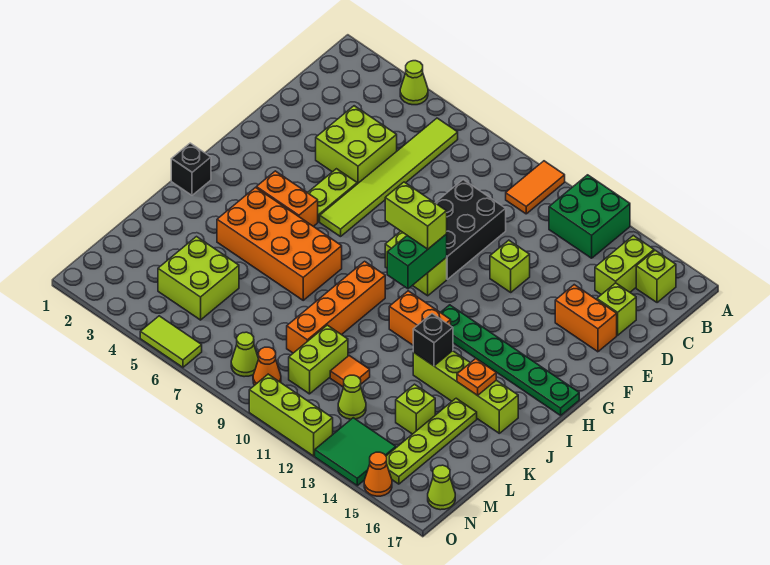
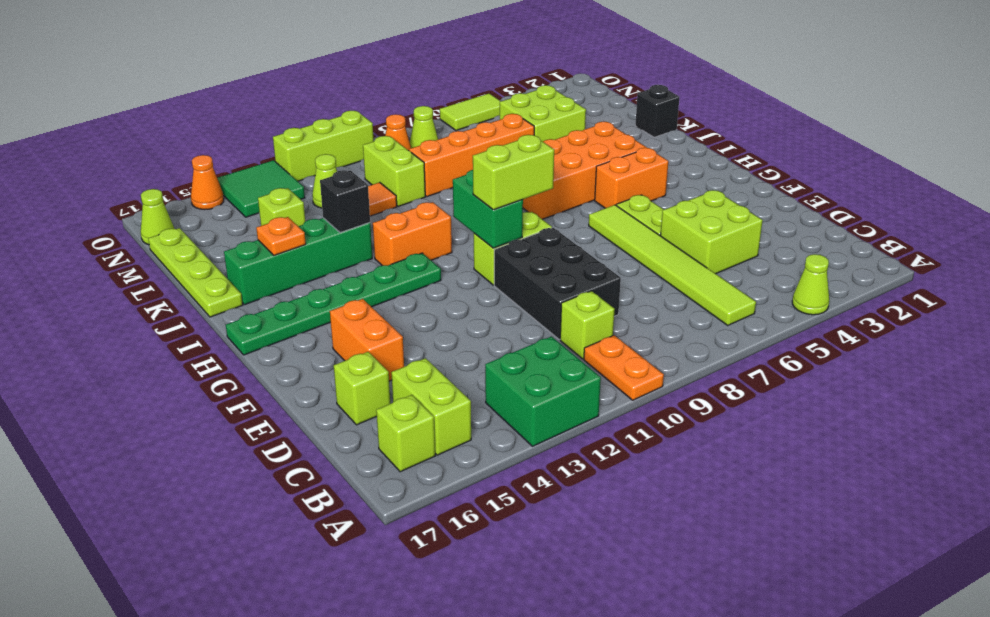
orange tile A10:B10 level 1 -> orange plate A10:B10 level 1
lime brick E12 level 1 -> lime brick C10 level 1
orange brick E15:E16 level 1 -> orange brick E15:F15 level 1
black brick I1 level 1 -> black brick K1 level 1
orange brick I9:L9 level 1 -> orange brick L6:L9 level 1
lime brick J13:J16 level 1 -> green brick J13:J16 level 1
lime plate K15:N15 level 1 -> lime plate J17:M17 level 1

